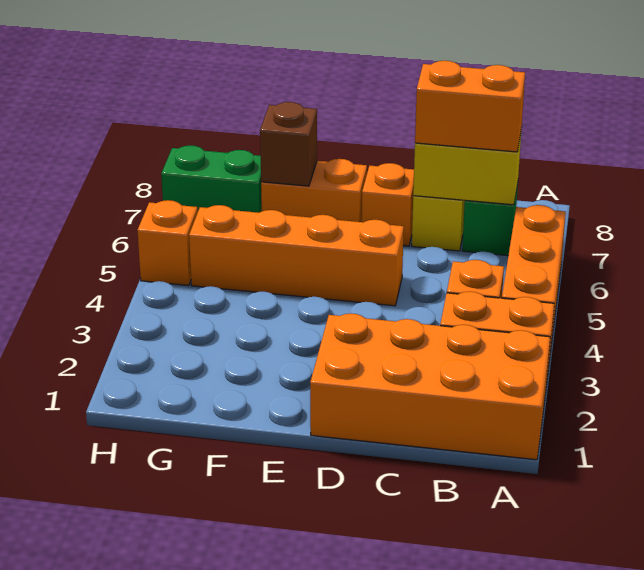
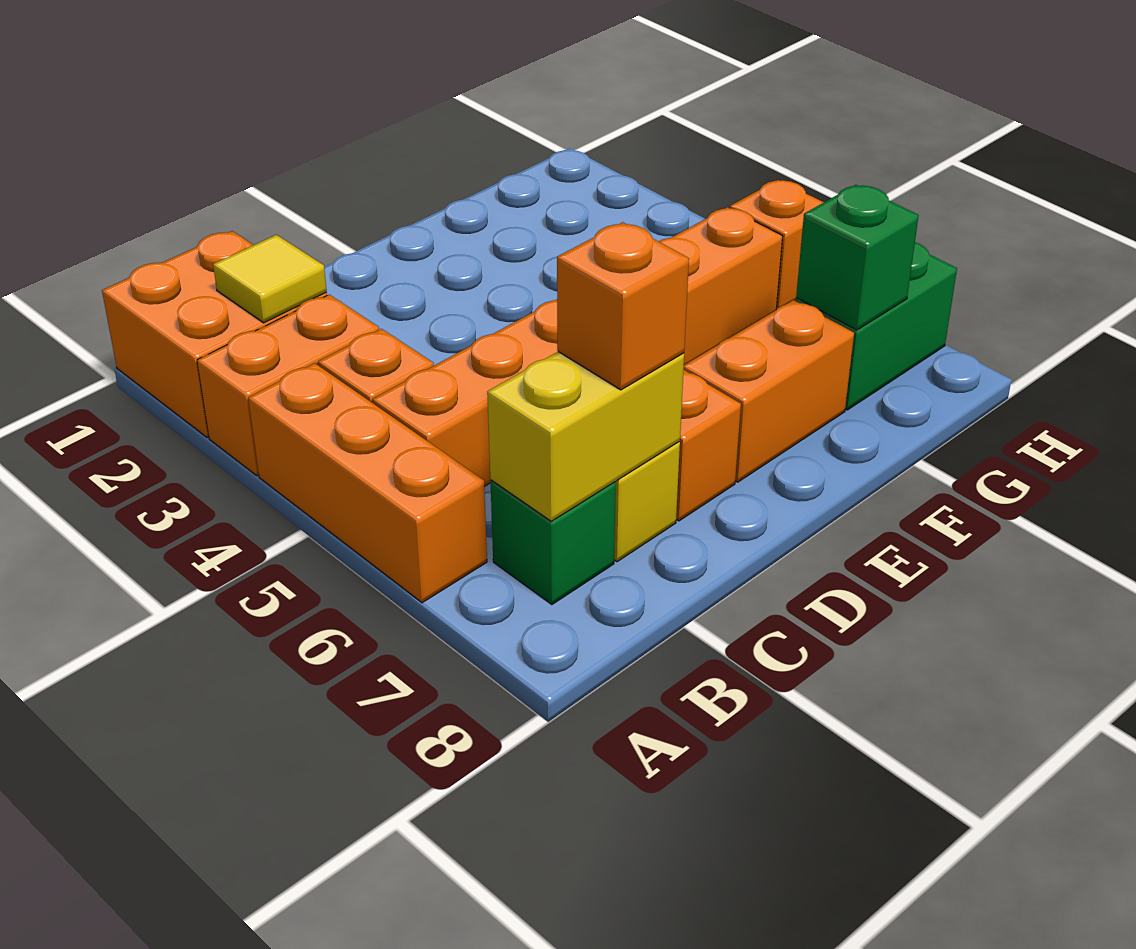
orange brick A1:D2 level 1 -> orange brick A1:B2 level 1
none -> yellow tile B2 level 2
orange brick B7:C7 level 3 -> orange brick C7 level 3
orange brick D5:G5 level 1 -> orange brick B5:G5 level 1
brown brick F7 level 2 -> none
none -> green brick G7 level 2

